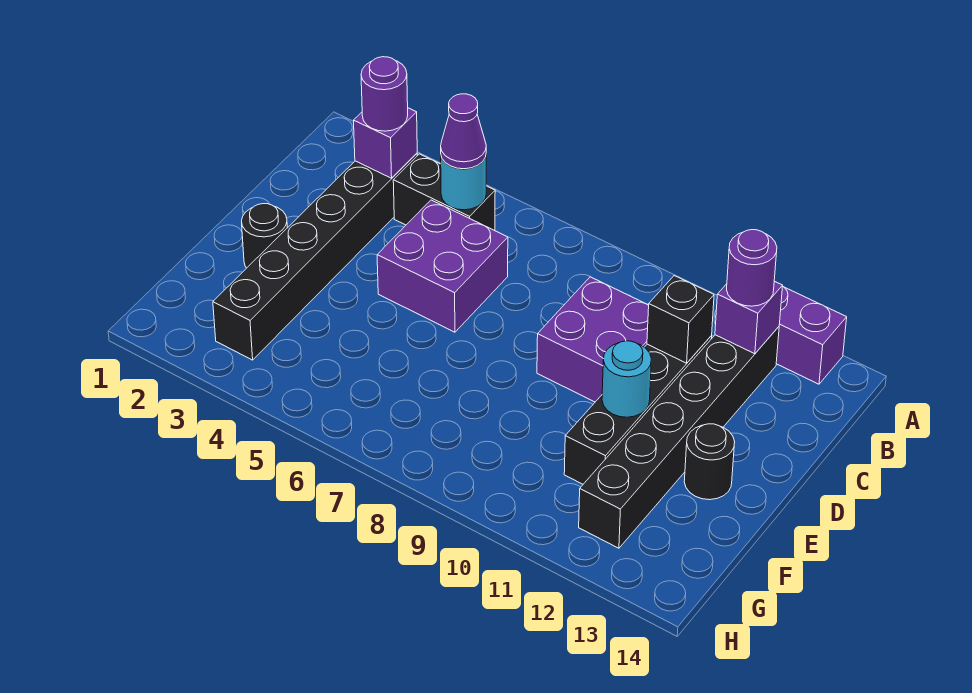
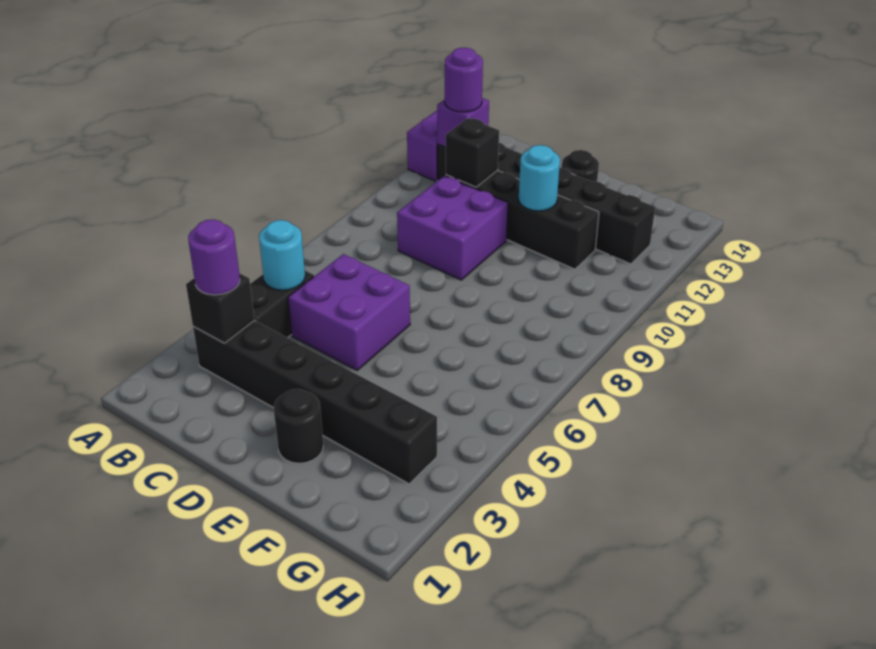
purple brick B3 level 2 -> black brick B3 level 2
purple cone B5 level 3 -> none

